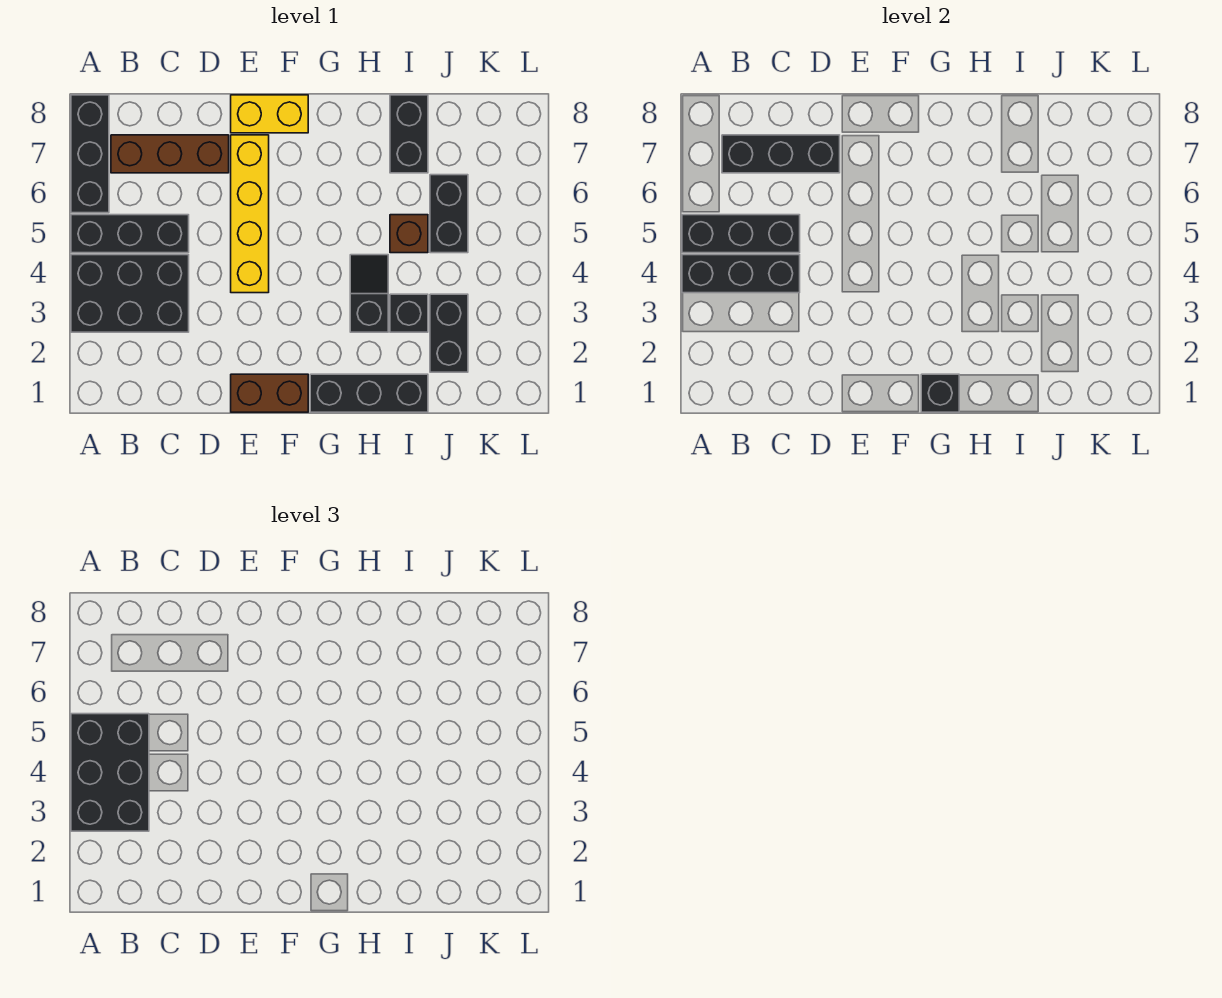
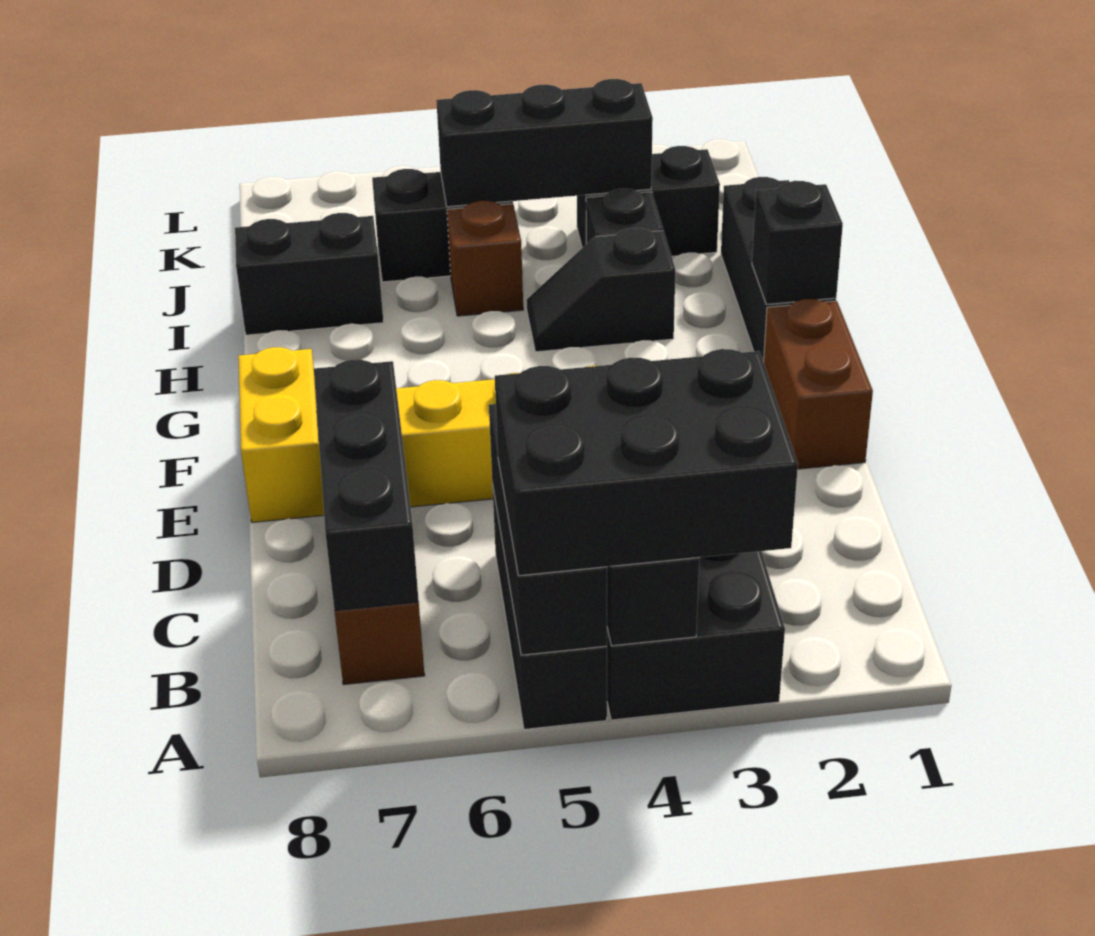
black brick A6:A8 level 1 -> black brick J3:J5 level 2

